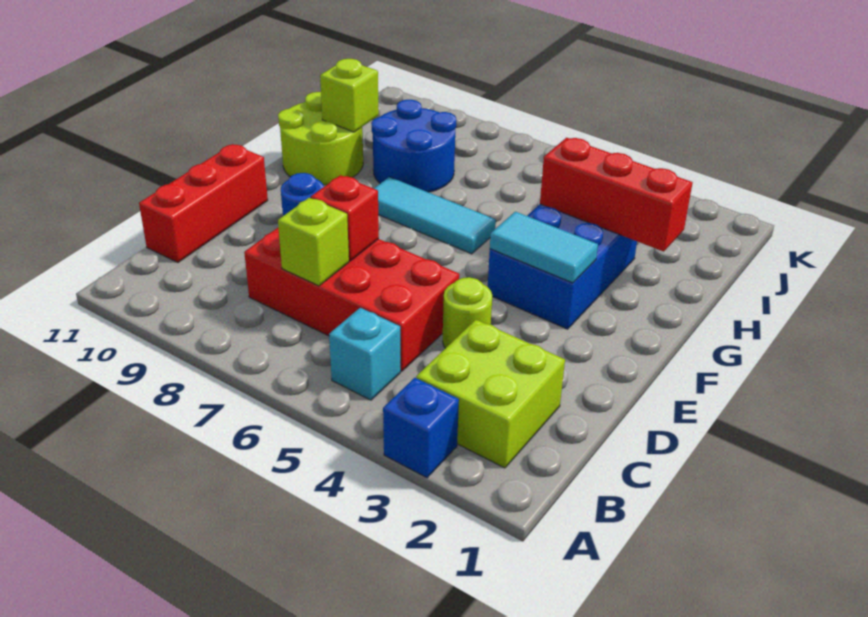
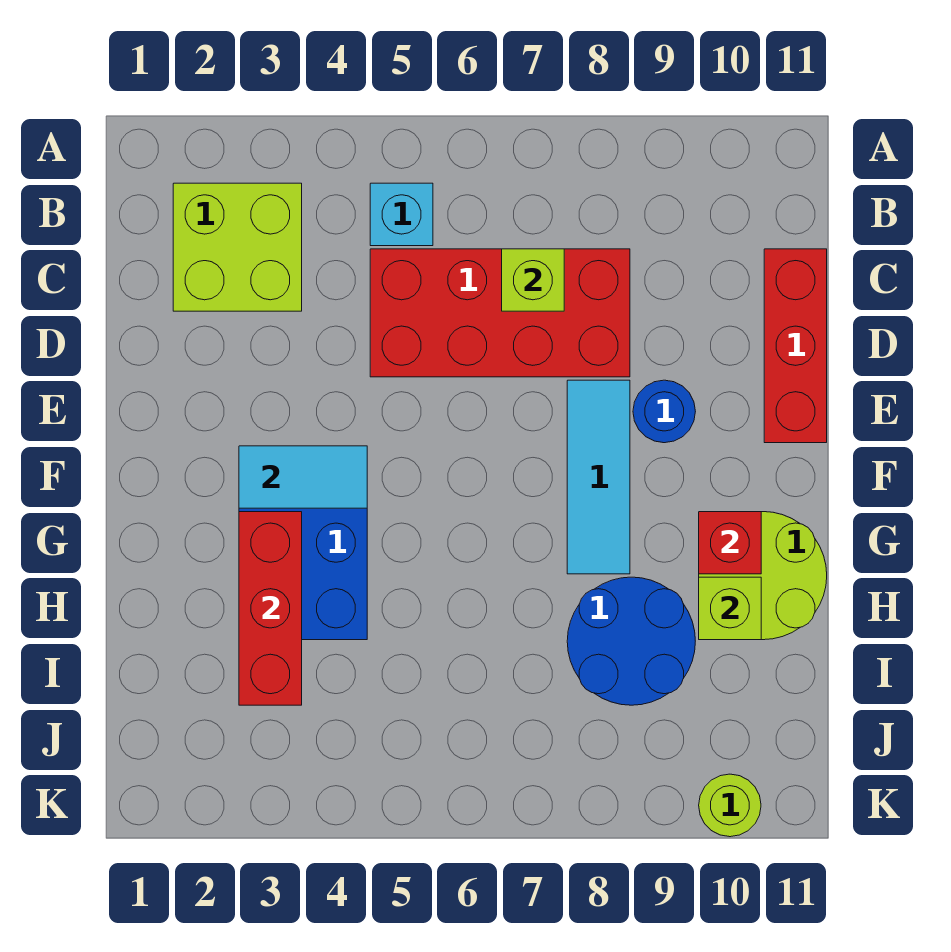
blue brick A3 level 1 -> none
lime round brick D4 level 1 -> lime round brick K10 level 1
red brick D7 level 2 -> red brick G10 level 2
cyan tile G6:G8 level 1 -> cyan tile E8:G8 level 1
red brick H2:H4 level 2 -> red brick G3:I3 level 2

